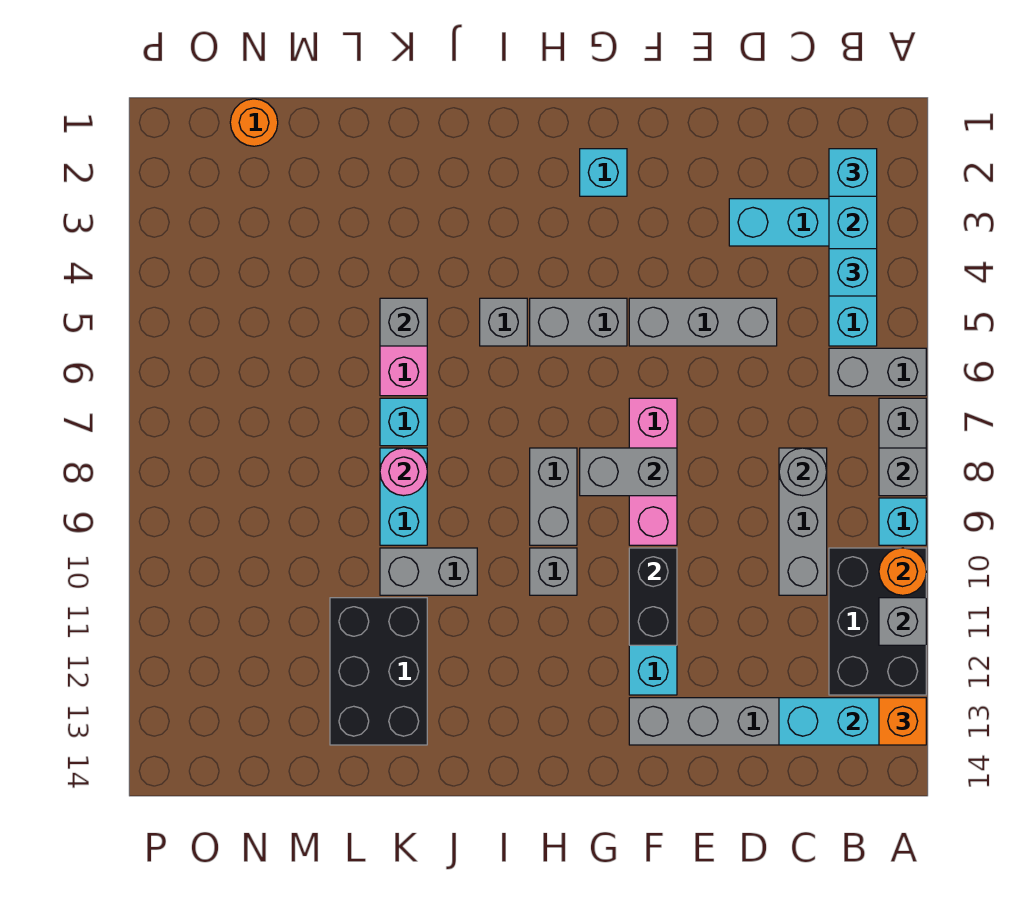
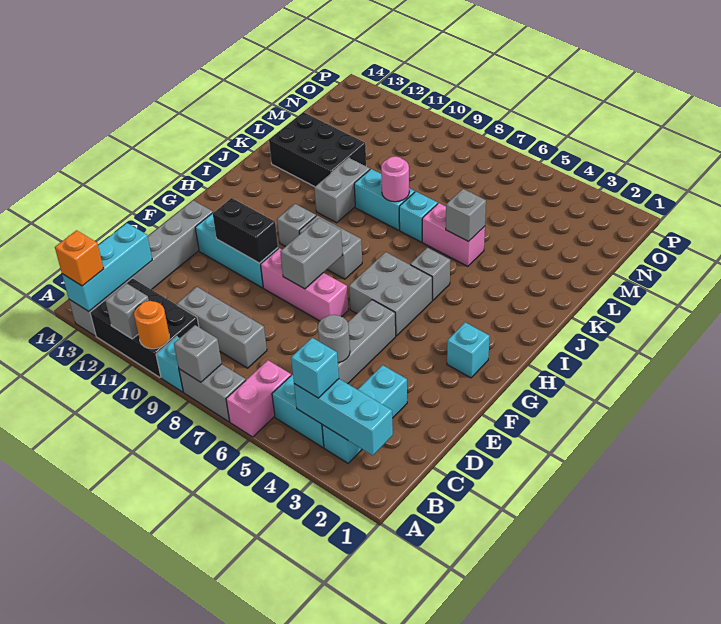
grey brick A6:B6 level 1 -> pink brick A6:B6 level 1
cyan brick B2 level 3 -> none
grey round brick C8 level 2 -> grey round brick D5 level 2
grey brick G5:H5 level 1 -> grey brick G5:H6 level 1
orange round brick N1 level 1 -> none

